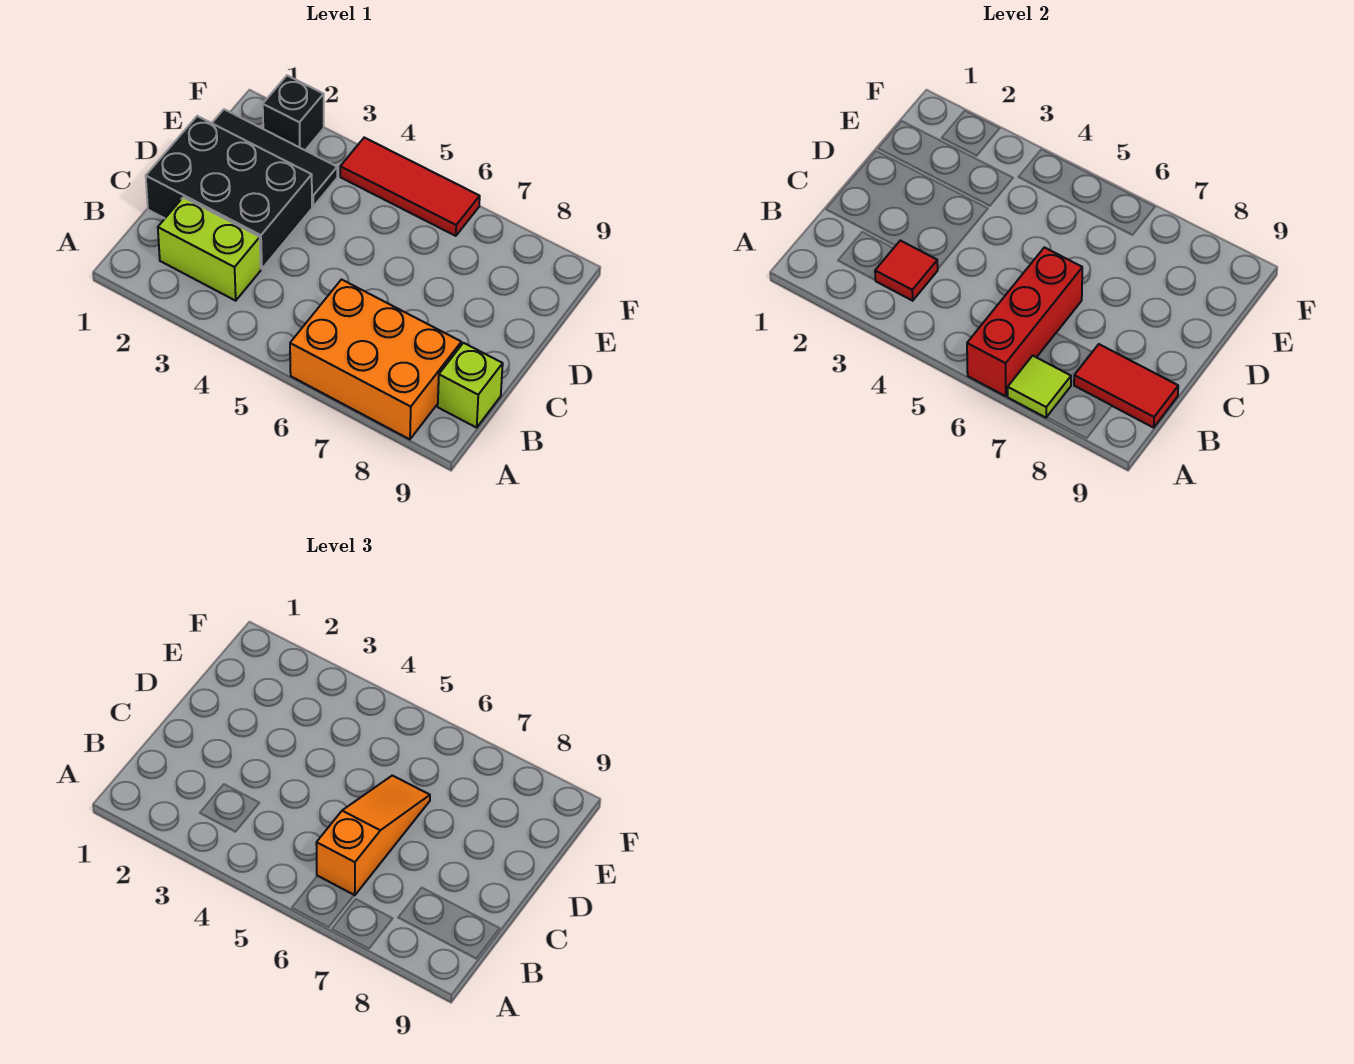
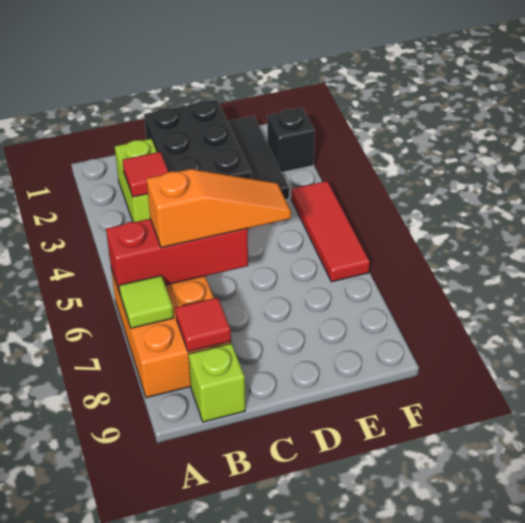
red tile B8:B9 level 2 -> red tile B8 level 2

